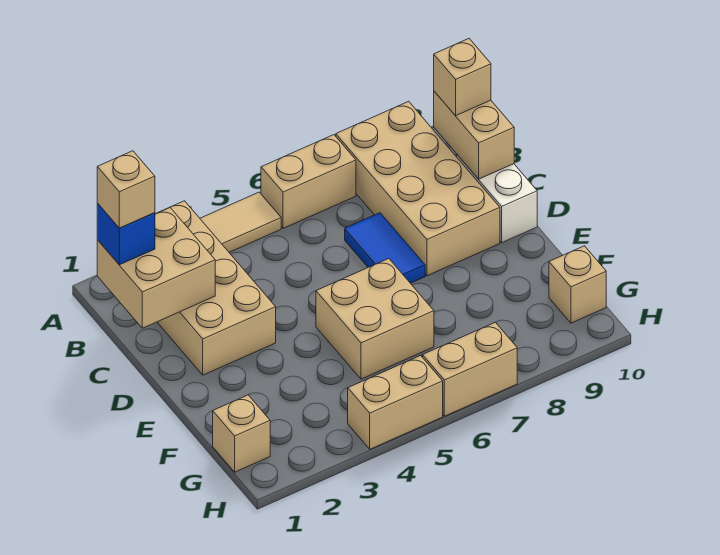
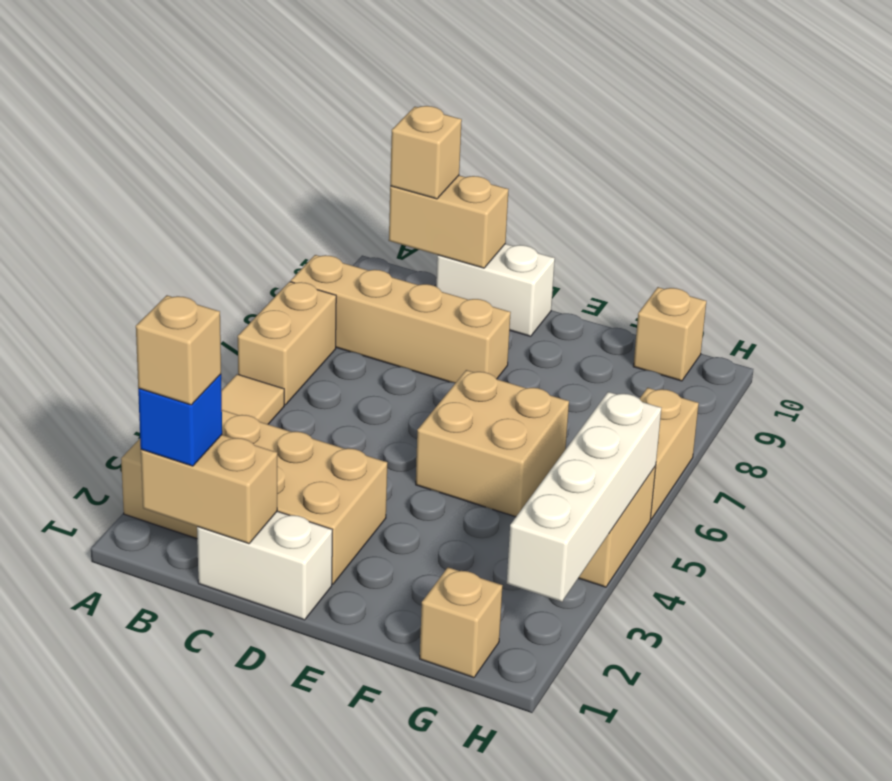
tan brick A8:D9 level 1 -> tan brick A8:D8 level 1
tan brick B1:C2 level 2 -> tan brick B1:C1 level 2
none -> white brick C1:D1 level 1
blue tile C7:D7 level 1 -> none
none -> white brick H2:H5 level 2

